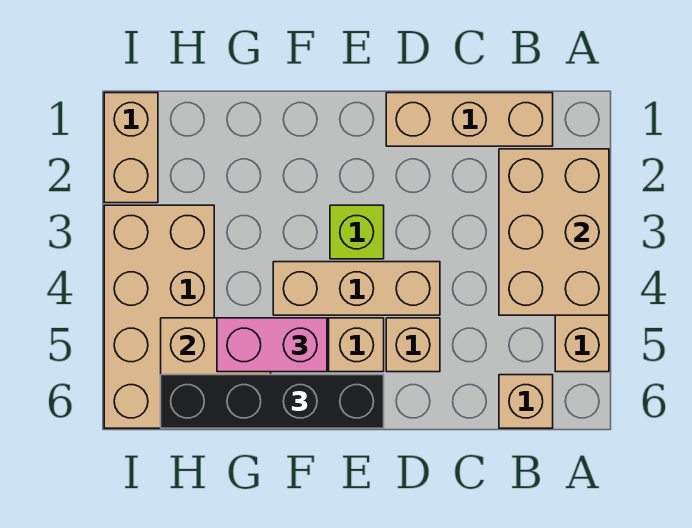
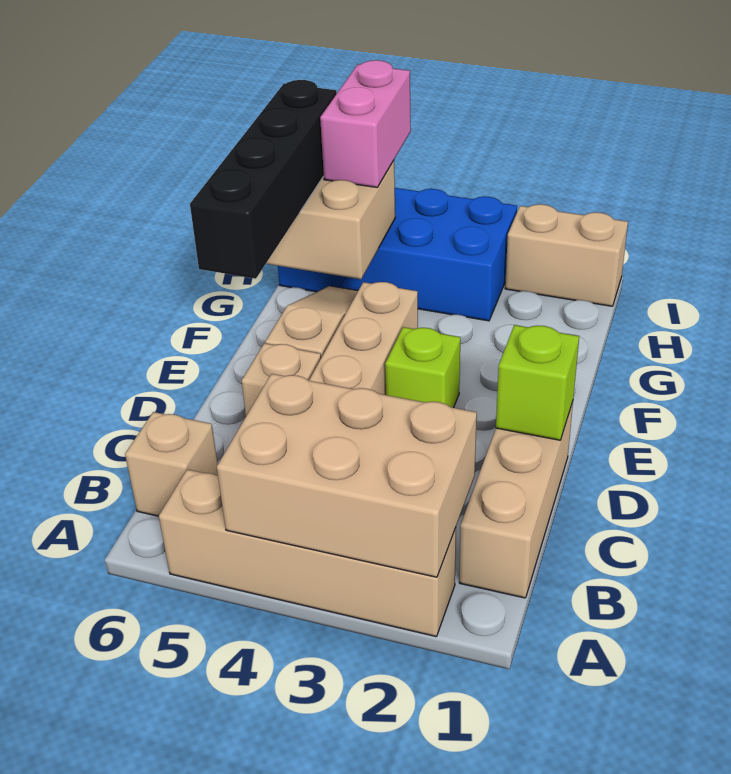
none -> lime brick D1 level 2
pink brick F5:G5 level 3 -> pink brick H5:I5 level 3
tan brick H3:I6 level 1 -> blue brick H3:I6 level 1

